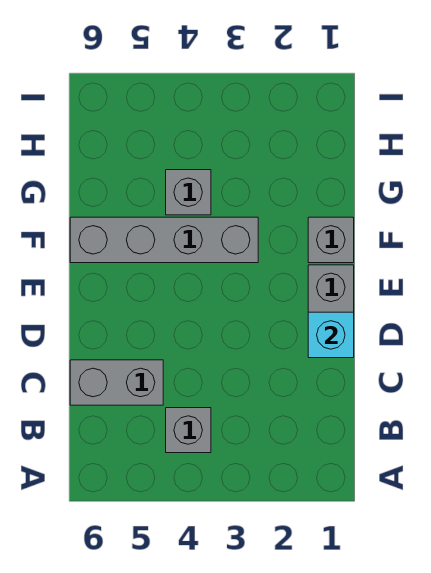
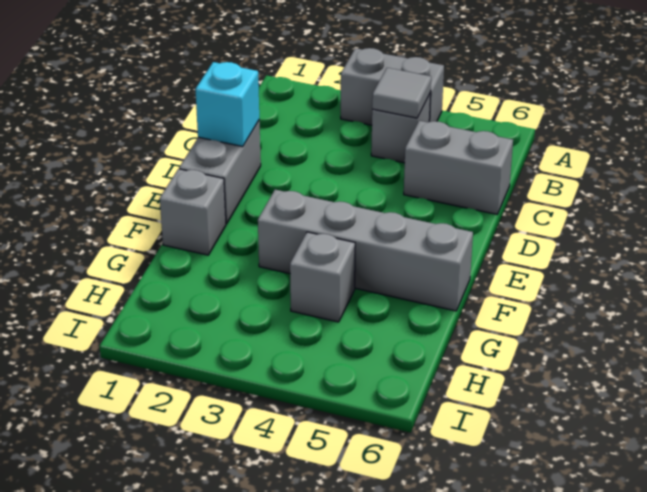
none -> grey brick A3:A4 level 1
none -> grey tile B4 level 2

